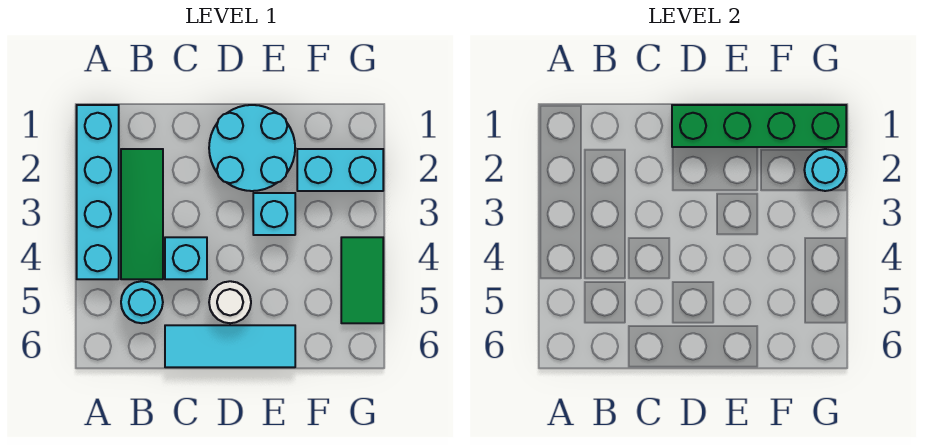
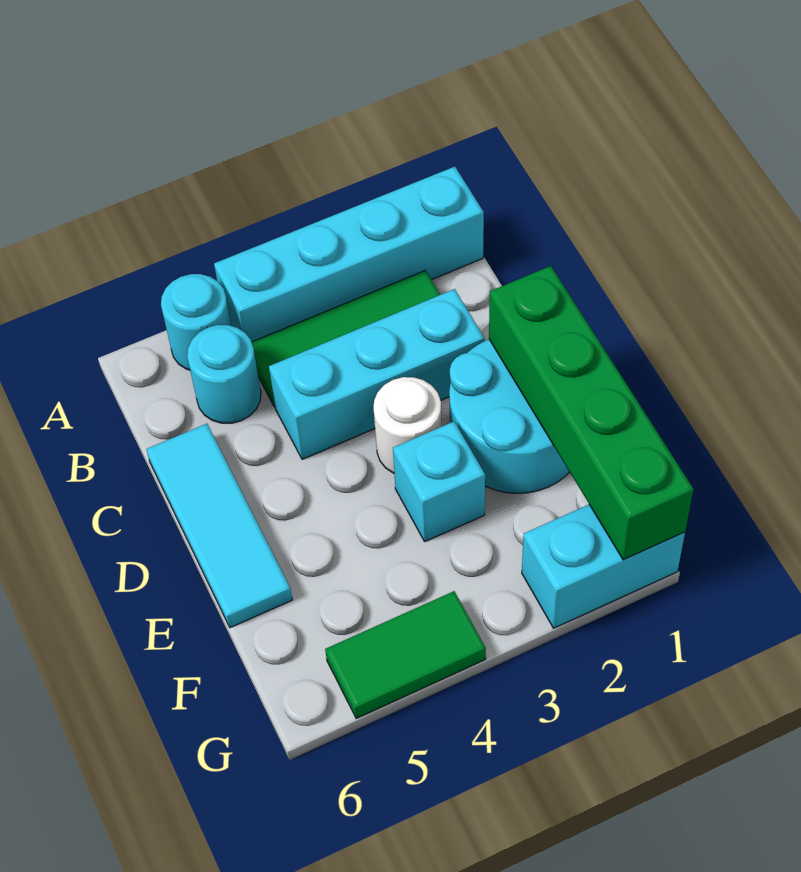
cyan brick C4 level 1 -> cyan brick C2:C4 level 1
white round brick D5 level 1 -> white round brick D3 level 1
cyan brick F2:G2 level 1 -> cyan brick G1:G2 level 1
cyan round brick G2 level 2 -> cyan round brick A5 level 1

